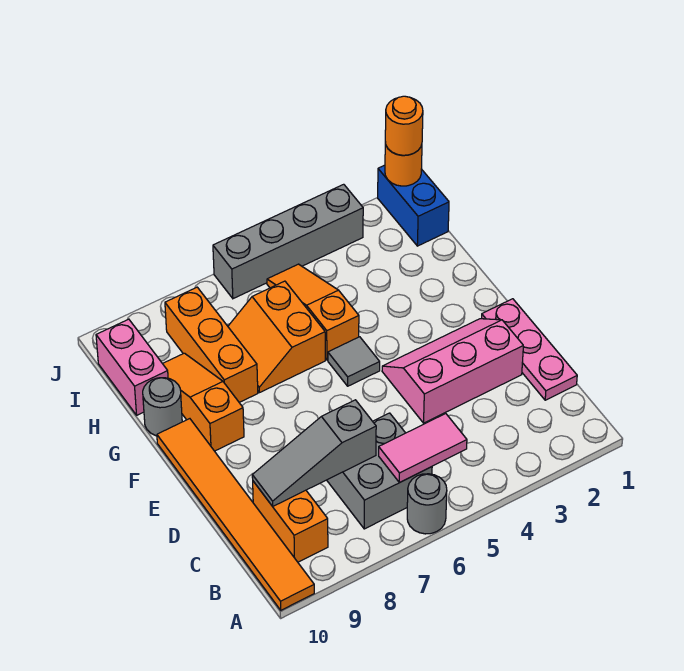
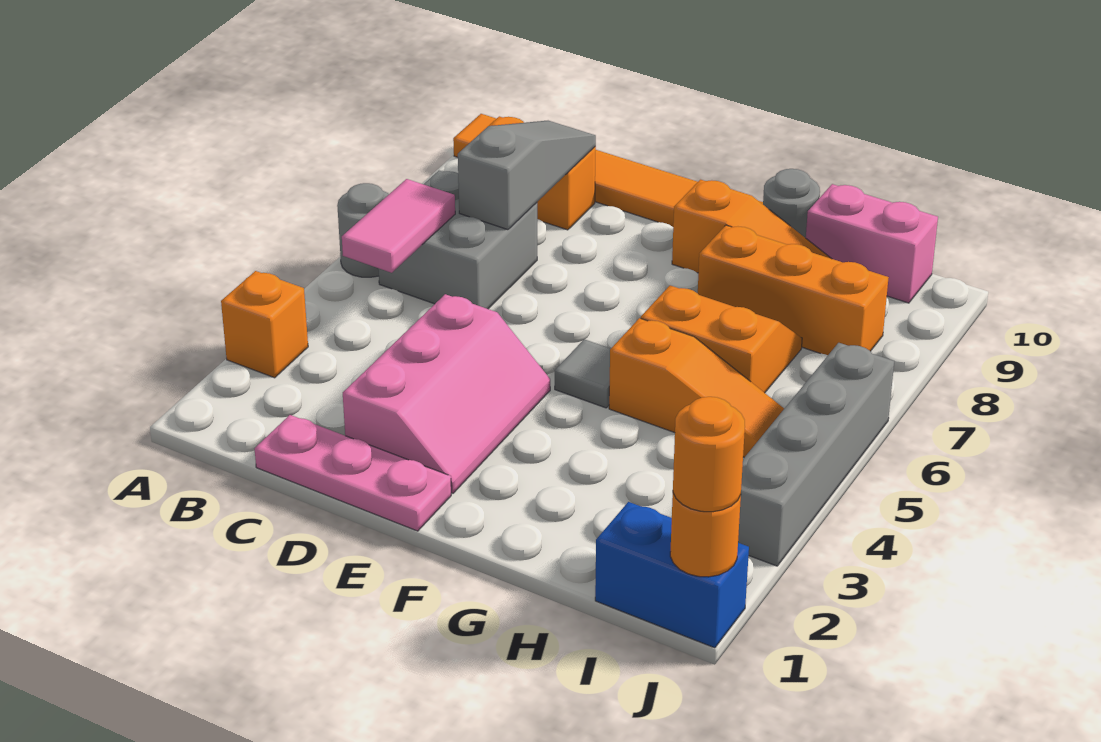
none -> orange brick A3 level 1

